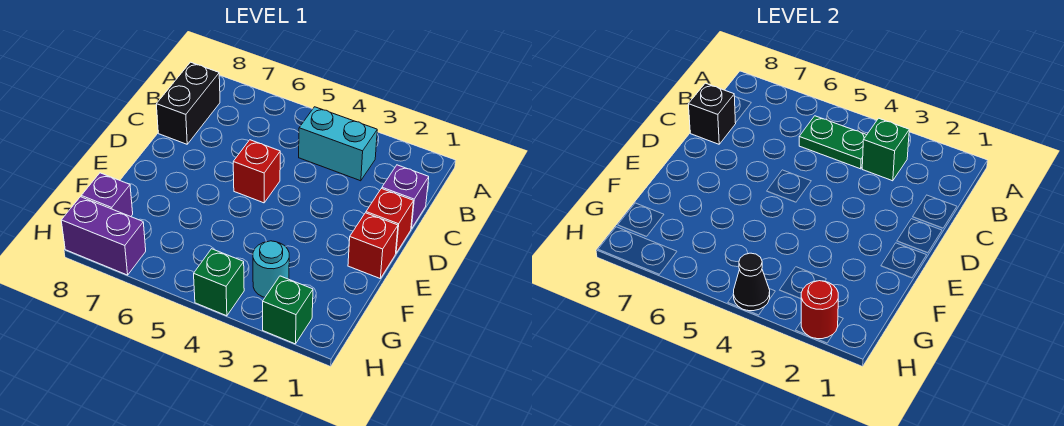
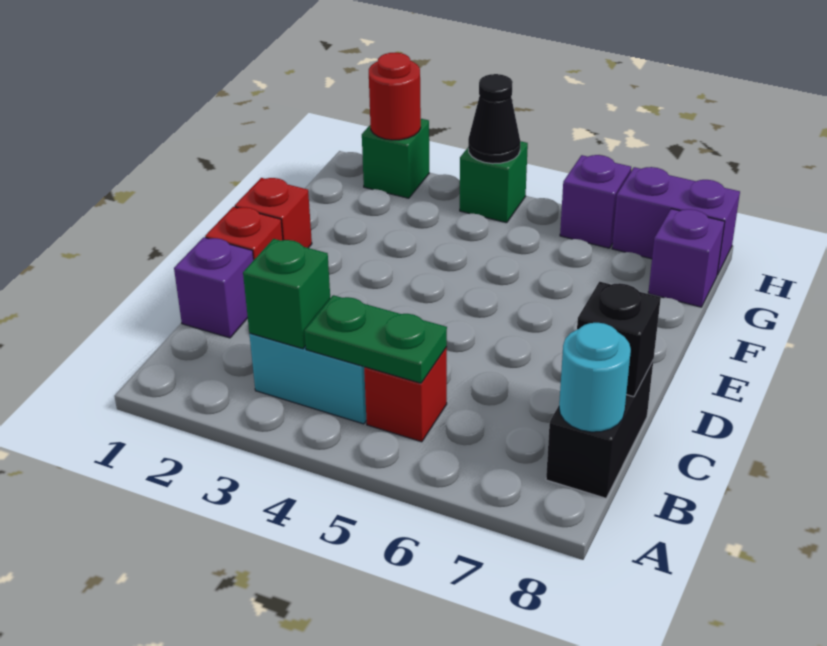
red brick D5 level 1 -> red brick B5 level 1
cyan round brick G3 level 1 -> cyan round brick B8 level 2
none -> purple brick H6 level 1

